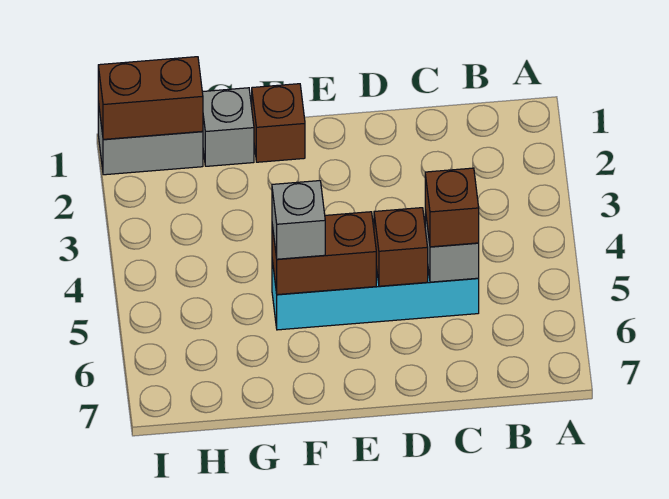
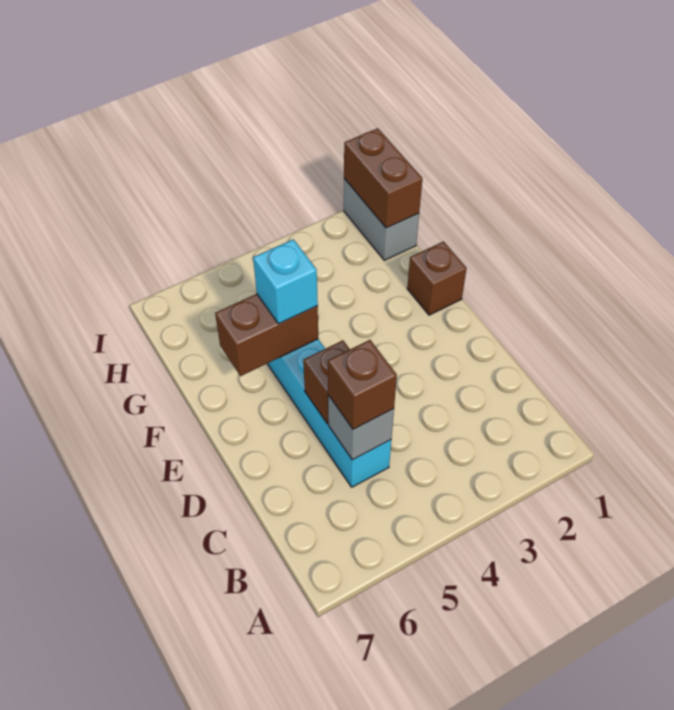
brown brick E5:F5 level 2 -> brown brick F5:F6 level 2
grey brick F5 level 3 -> cyan brick F5 level 3
grey brick G1 level 1 -> none

